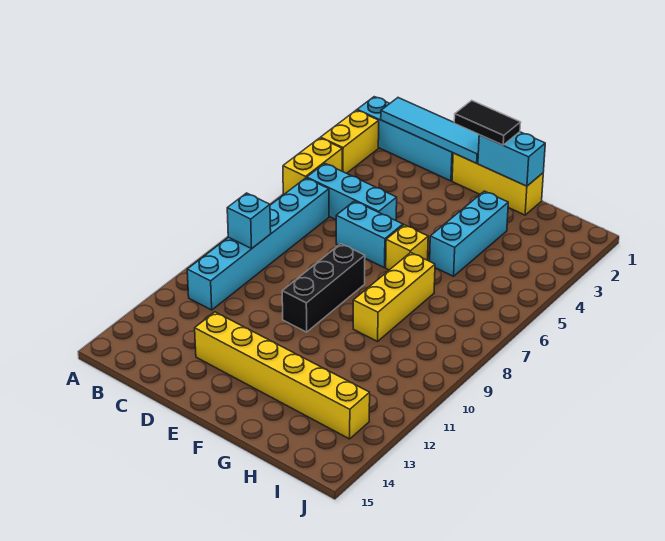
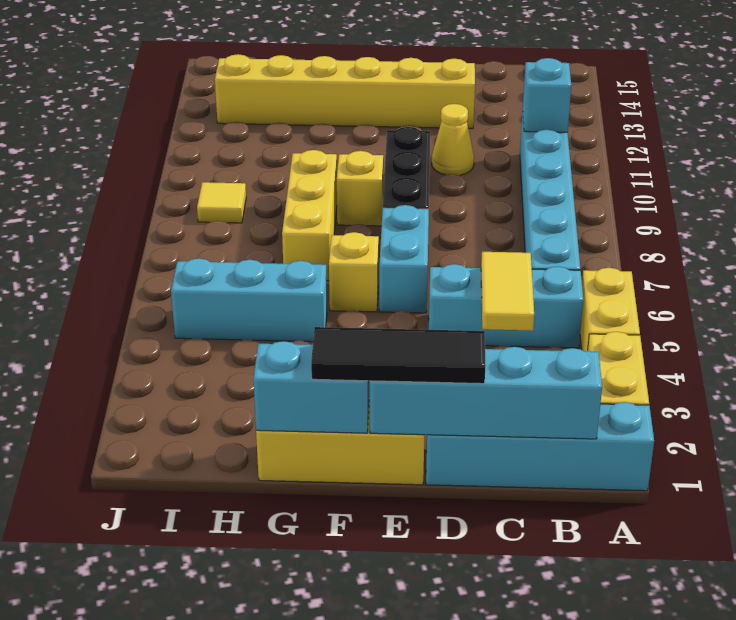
cyan tile B1:E1 level 2 -> cyan brick B1:E1 level 2
cyan brick B9 level 2 -> cyan brick B11 level 2
none -> yellow tile C4:C5 level 2
cyan brick D6:E6 level 1 -> cyan brick E6:E7 level 1
none -> yellow cone D11 level 1
black tile E1:F1 level 3 -> black tile D1:F1 level 3
none -> yellow brick F9 level 1
cyan brick G3:G5 level 1 -> cyan brick G5:I5 level 1
none -> yellow tile I9 level 1

